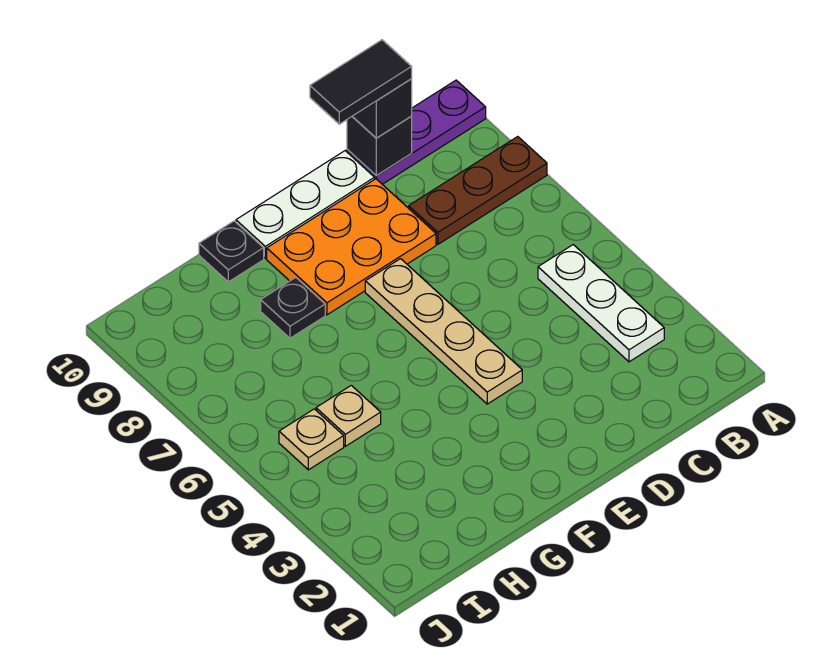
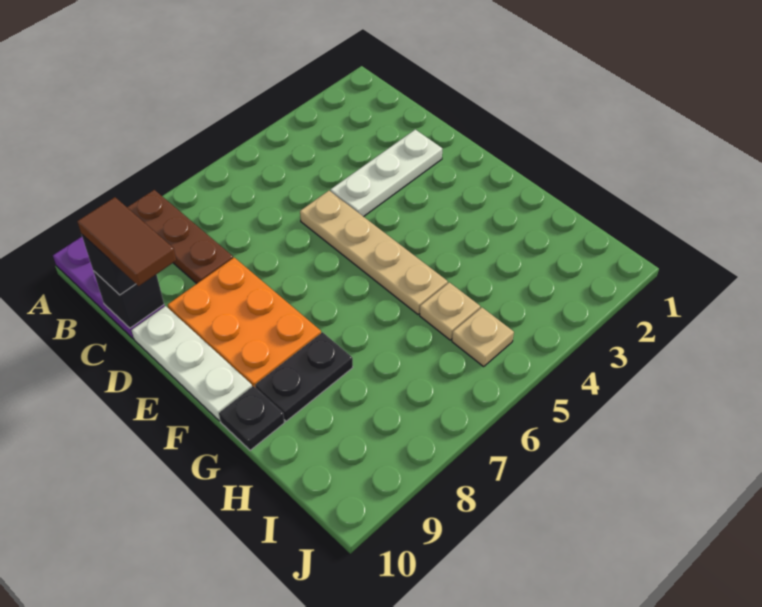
white plate B3:B5 level 1 -> white plate D2:D4 level 1
black tile C10:D10 level 4 -> brown tile C10:D10 level 4
tan plate E4:E7 level 1 -> tan plate D5:G5 level 1
black plate G8 level 1 -> black plate G8:G9 level 1

